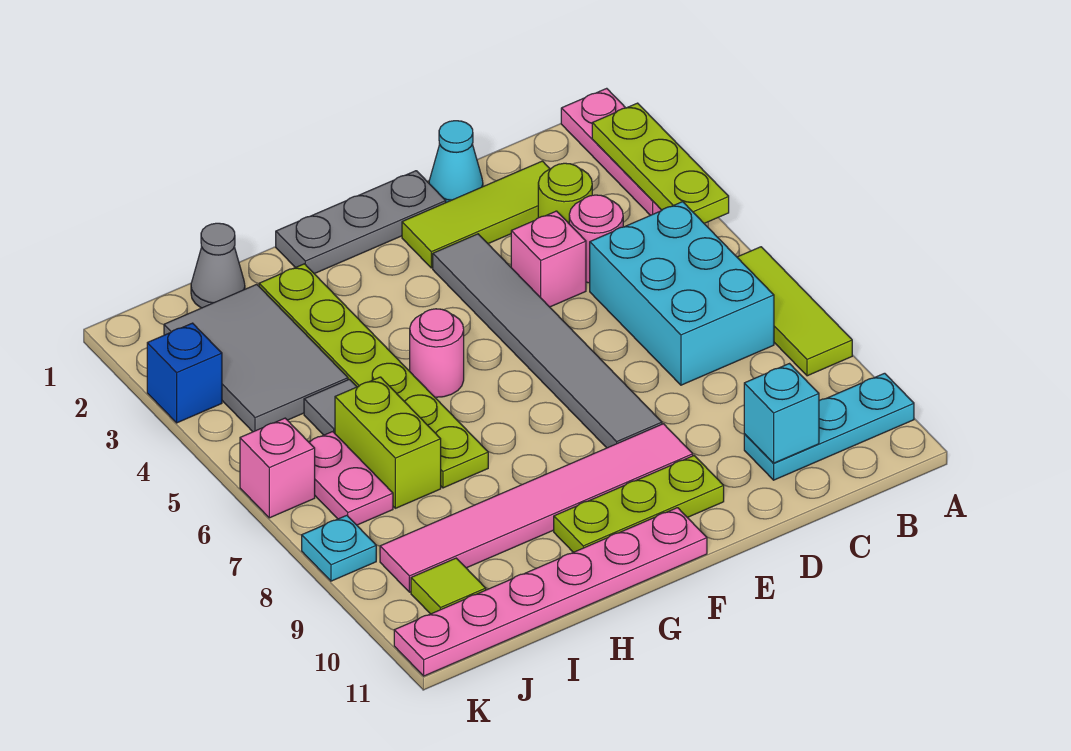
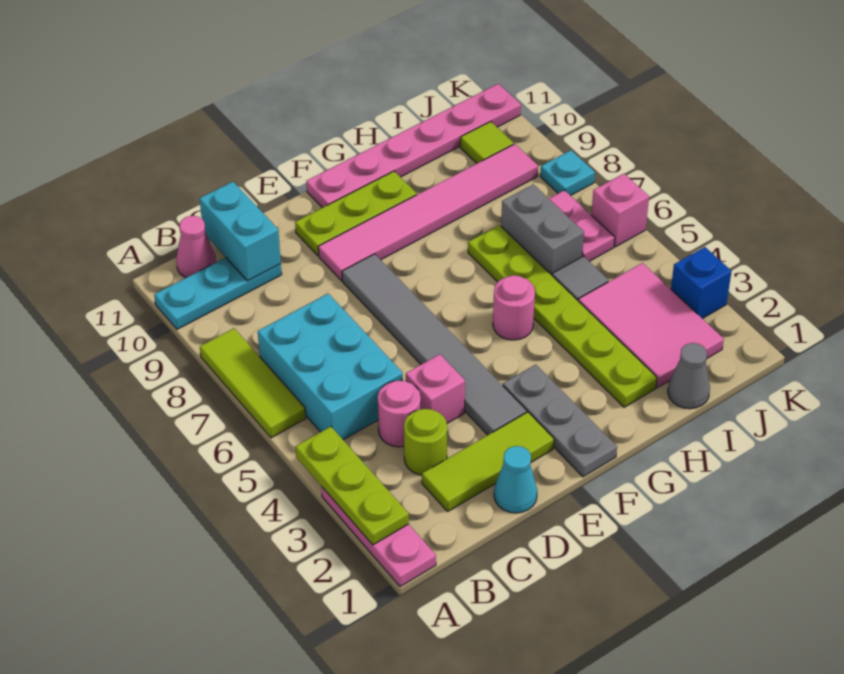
none -> pink cone B11 level 1
cyan brick C10 level 2 -> cyan brick C10:C11 level 2
grey plate E1:G1 level 1 -> grey plate F1:F3 level 1
grey tile I2:J4 level 1 -> pink tile I2:J4 level 1
lime brick I6:I7 level 1 -> grey brick I6:I7 level 1

